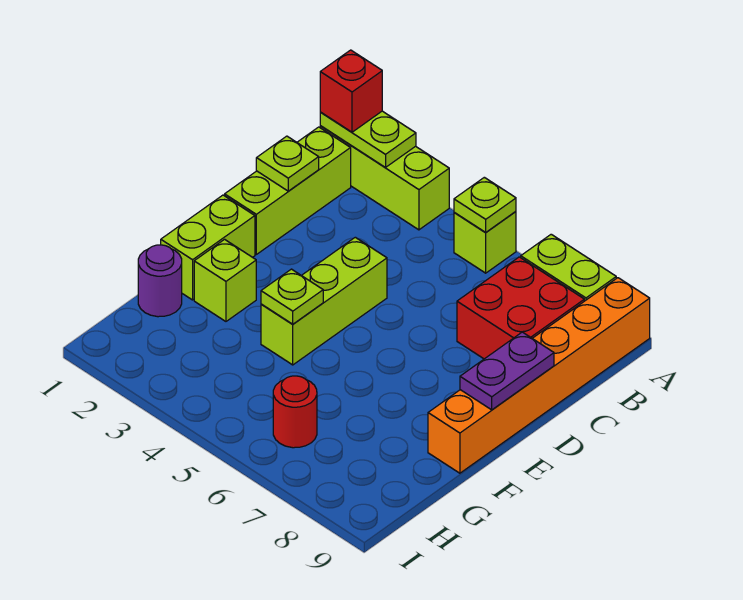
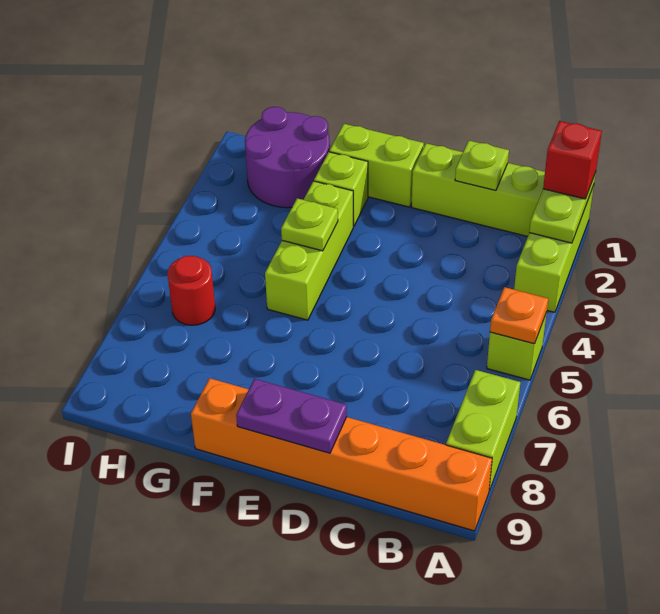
lime plate A5 level 2 -> orange plate A5 level 2
red brick B7:C8 level 1 -> none
lime brick D4:F4 level 1 -> lime brick F3:F5 level 1
purple round brick G1 level 1 -> purple round brick G1:H2 level 1

